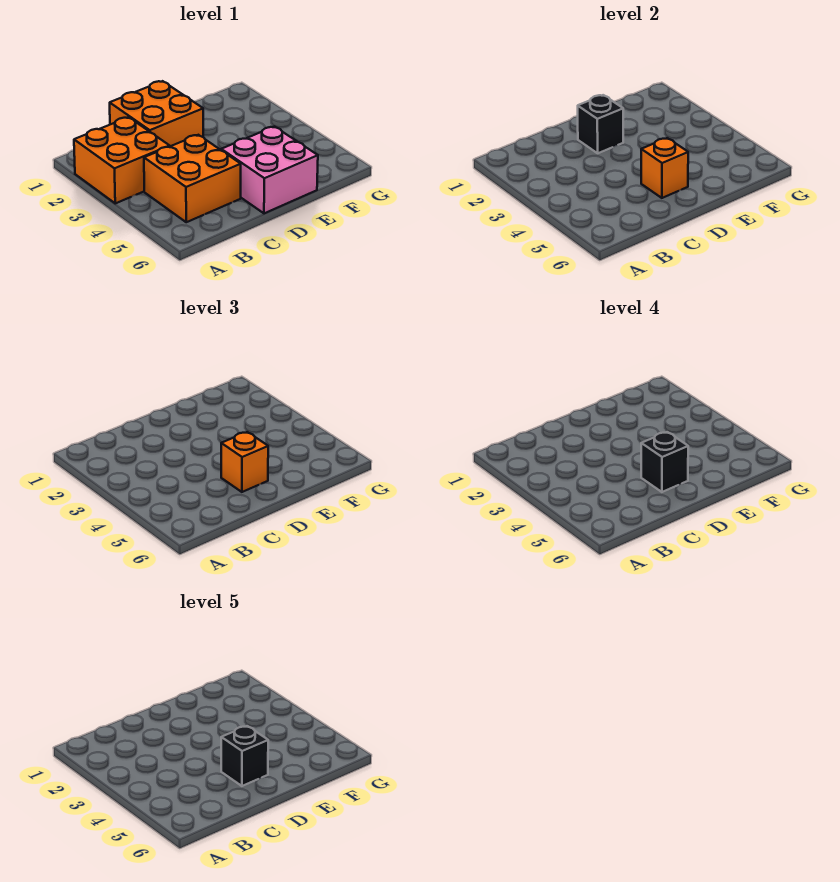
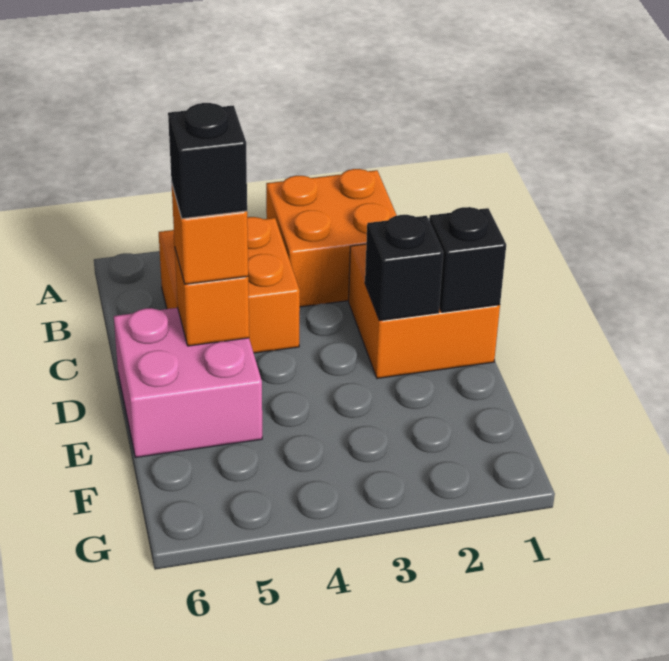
black brick D5 level 5 -> black brick D1 level 2

